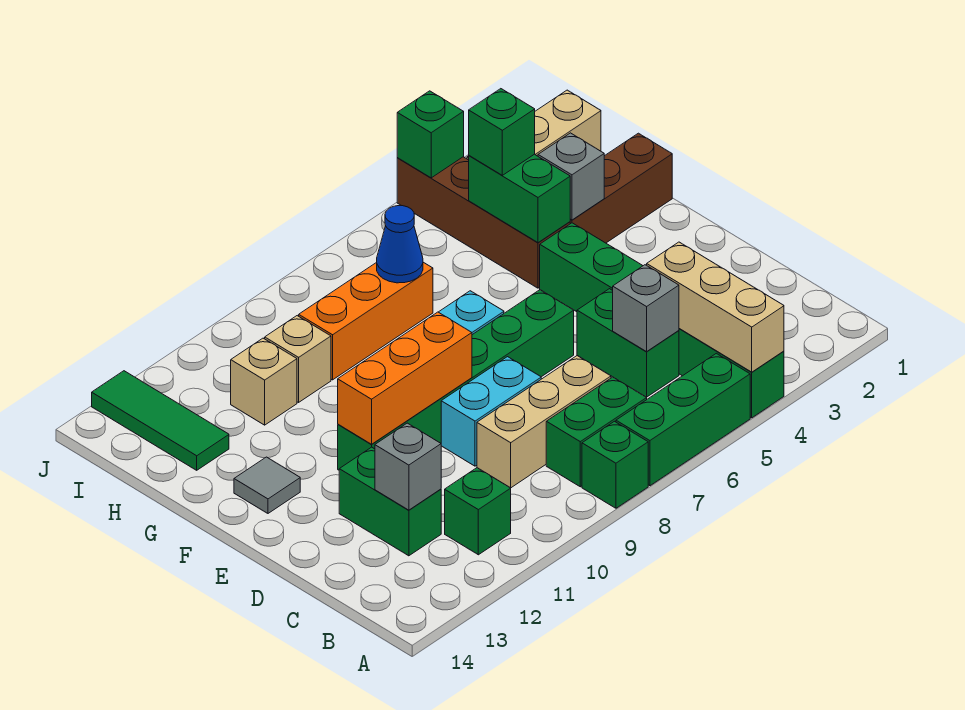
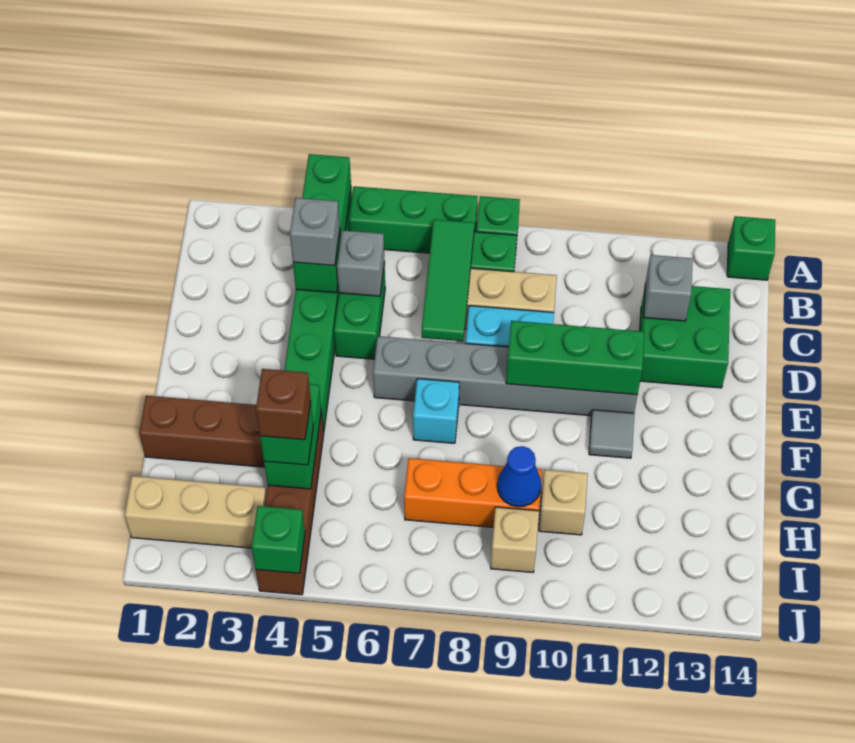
tan brick A4:C4 level 2 -> green brick A4:C4 level 2
green brick B11 level 1 -> green brick A14 level 1
green brick C12:D12 level 1 -> green brick C12:D13 level 1
green brick E6:E11 level 1 -> grey brick E6:E11 level 1
orange brick E9:E11 level 2 -> green brick E9:E11 level 2
grey tile F13 level 1 -> grey tile F11 level 1
grey brick G3 level 2 -> grey brick C4 level 3
none -> brown brick H4 level 4
blue cone H7 level 2 -> blue cone H9 level 2
tan brick H11 level 1 -> tan brick I9 level 1
green tile H13:J13 level 1 -> green tile B7:D7 level 2

